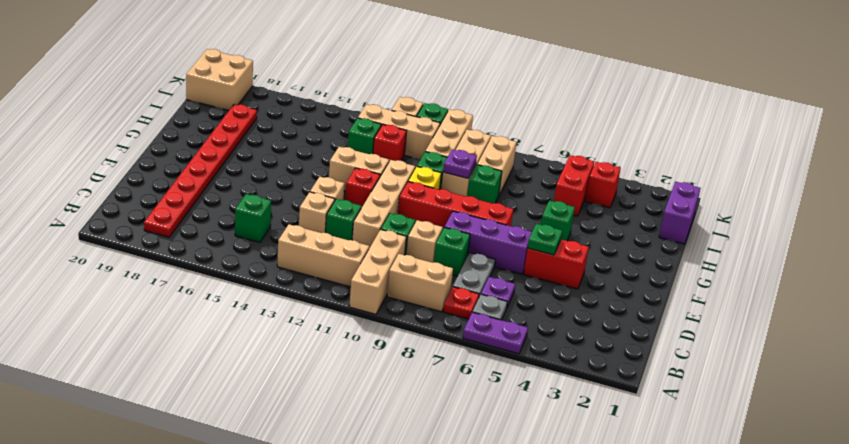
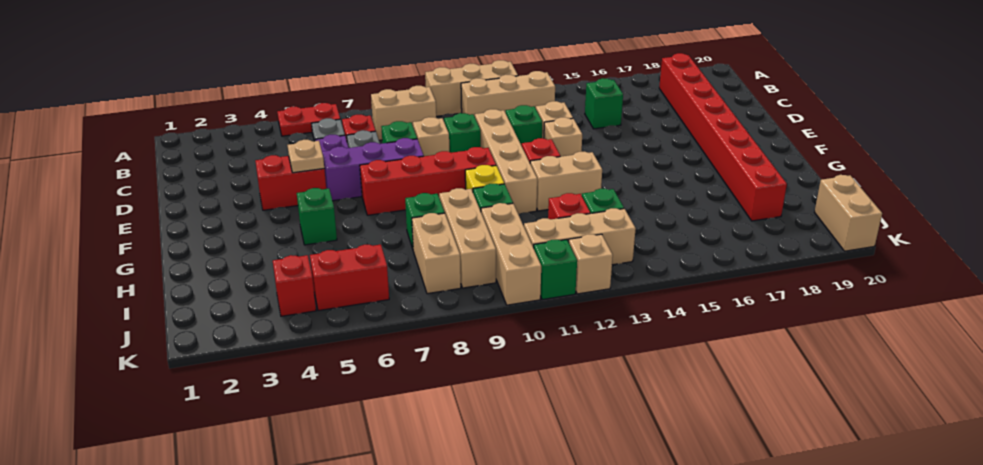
purple plate A5:A6 level 1 -> red plate A5:A6 level 1
tan brick A10:C10 level 1 -> tan brick A10:A12 level 1
red plate B18:I18 level 1 -> red brick B18:I18 level 1
green plate E5 level 2 -> tan plate E5 level 2
purple plate H9 level 2 -> none
purple brick I1:J1 level 1 -> none
red brick I5:J5 level 1 -> red brick J5:J6 level 1
tan brick J19:K20 level 1 -> tan brick J20:K20 level 1

